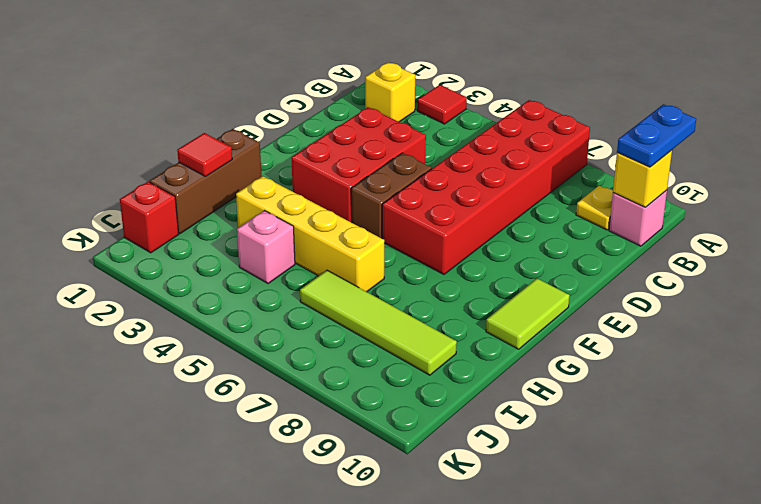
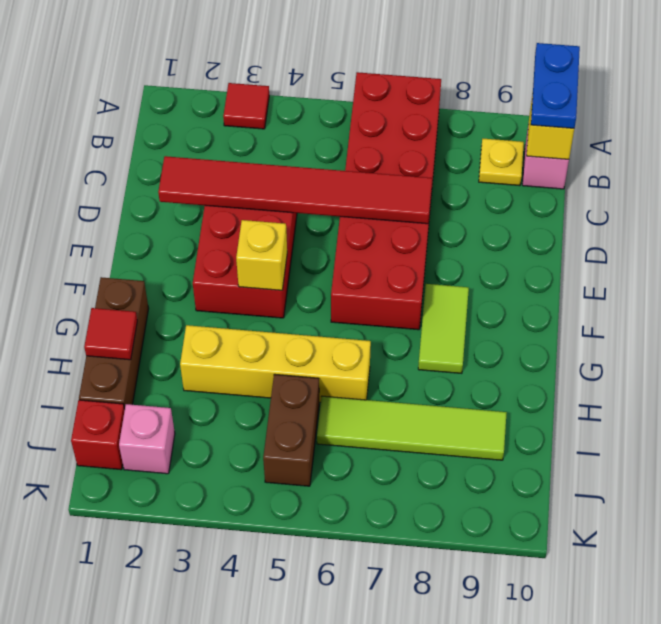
yellow brick B2 level 1 -> yellow brick F4 level 2
none -> red tile D2:D7 level 2
brown brick E5:F5 level 1 -> brown brick I5:J5 level 1
lime tile F10:G10 level 1 -> lime tile F8:G8 level 1
pink brick I4 level 1 -> pink brick J2 level 1

